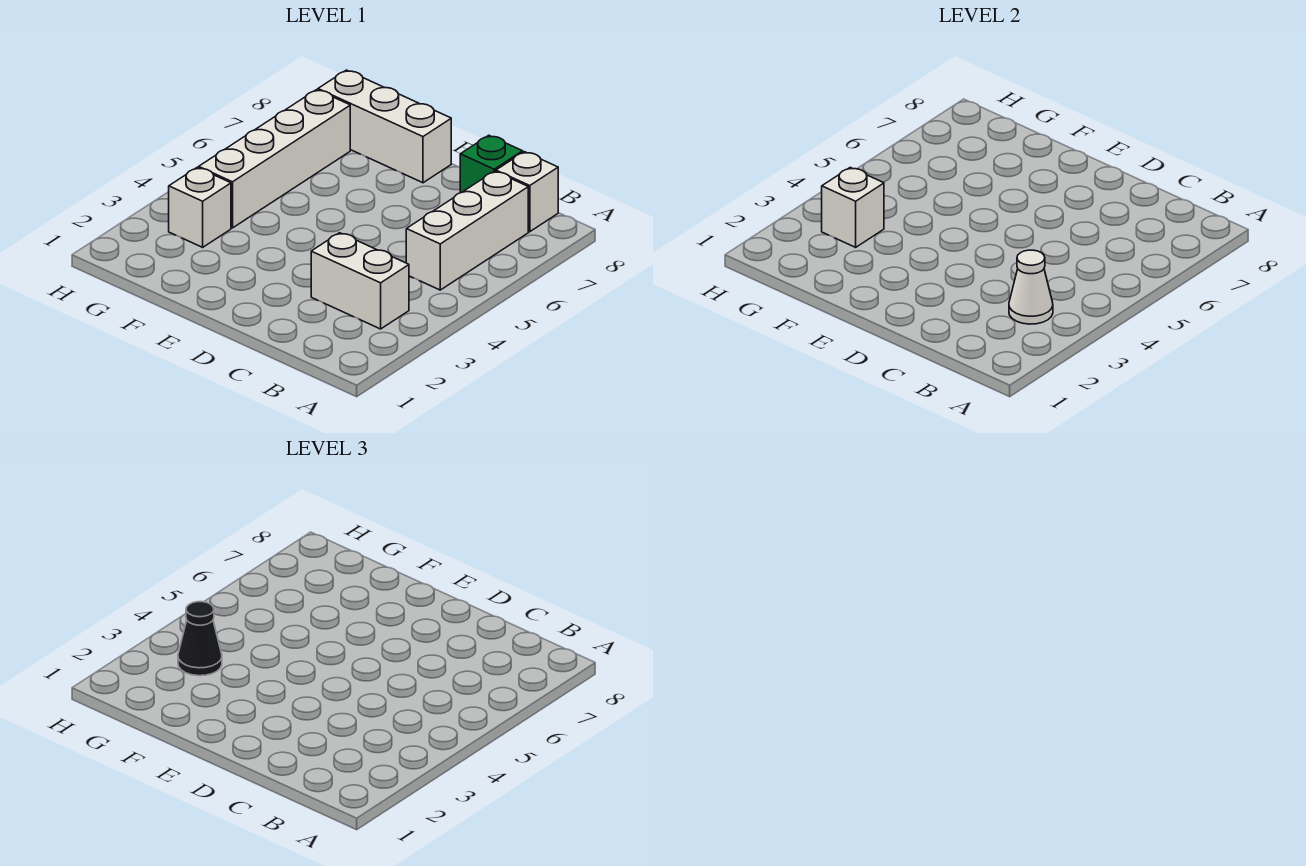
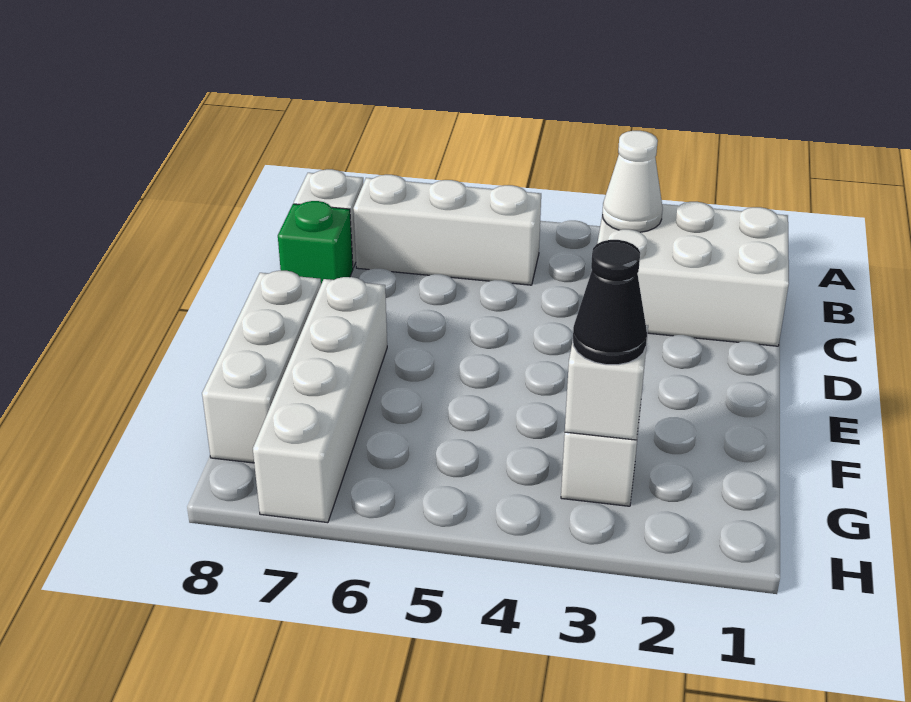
white brick B3:C3 level 1 -> white brick B1:C3 level 1
white brick G4:G7 level 1 -> white brick E7:H7 level 1

